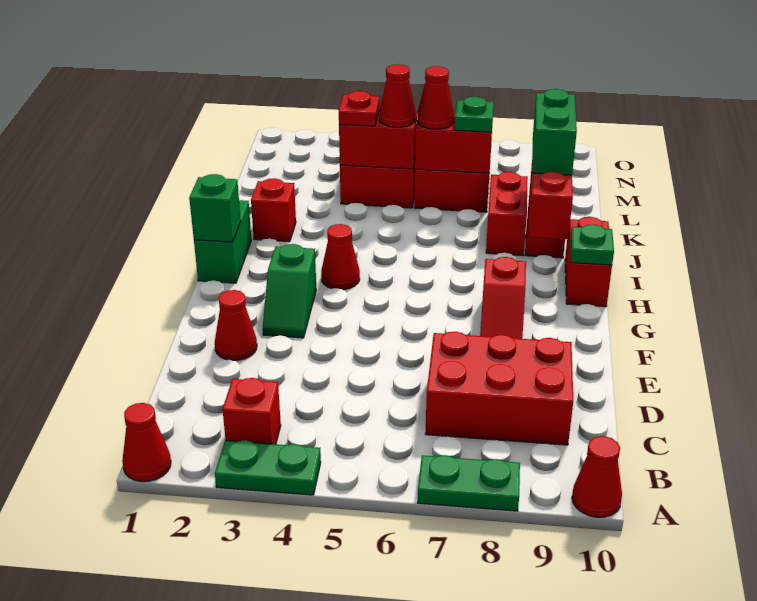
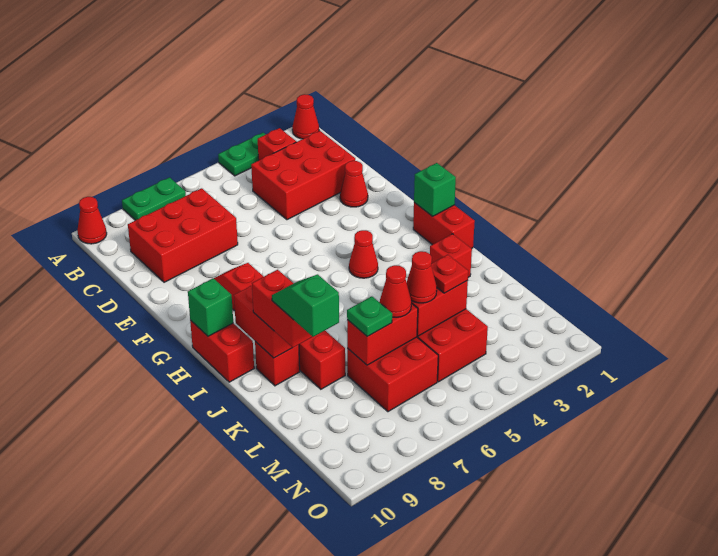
none -> red brick C2:D4 level 1
green slope F3:G3 level 1 top G -> green slope K9:L9 level 4 top L
green brick H1:I1 level 1 -> red brick H1:I1 level 1
green plate H10 level 2 -> green brick H10 level 2
green brick J9:K9 level 3 -> red brick J9:K9 level 3

